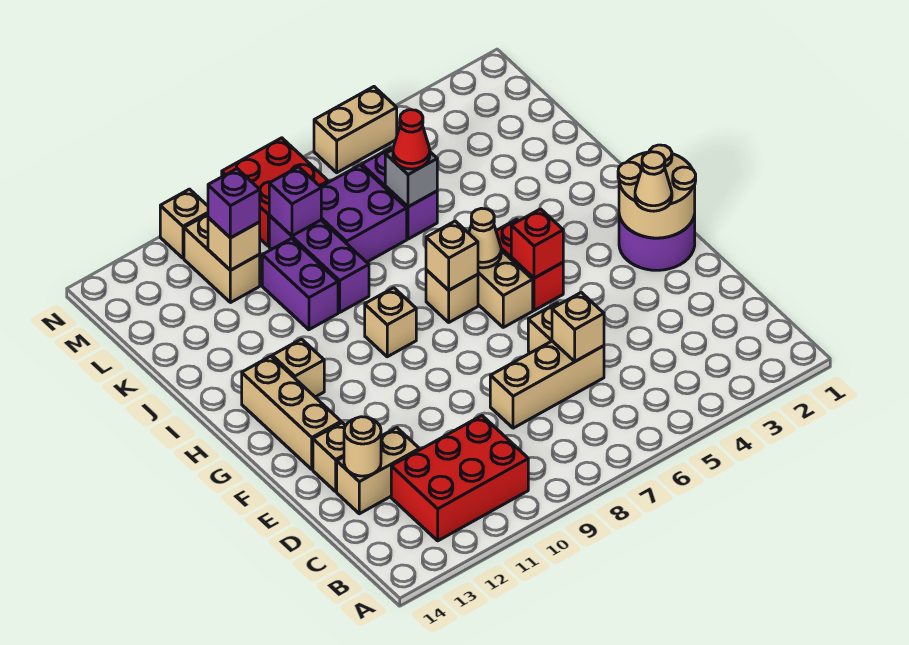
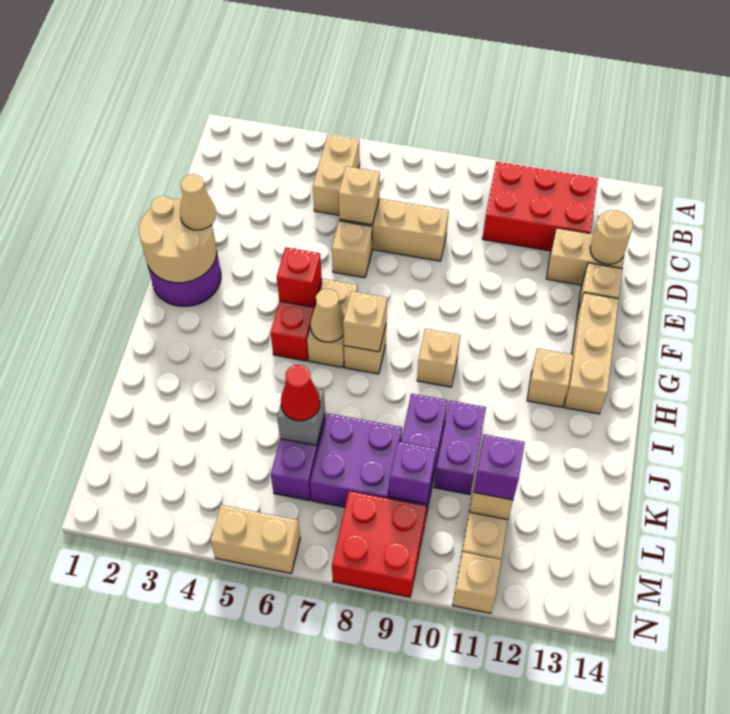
none -> tan brick B5:C5 level 1

